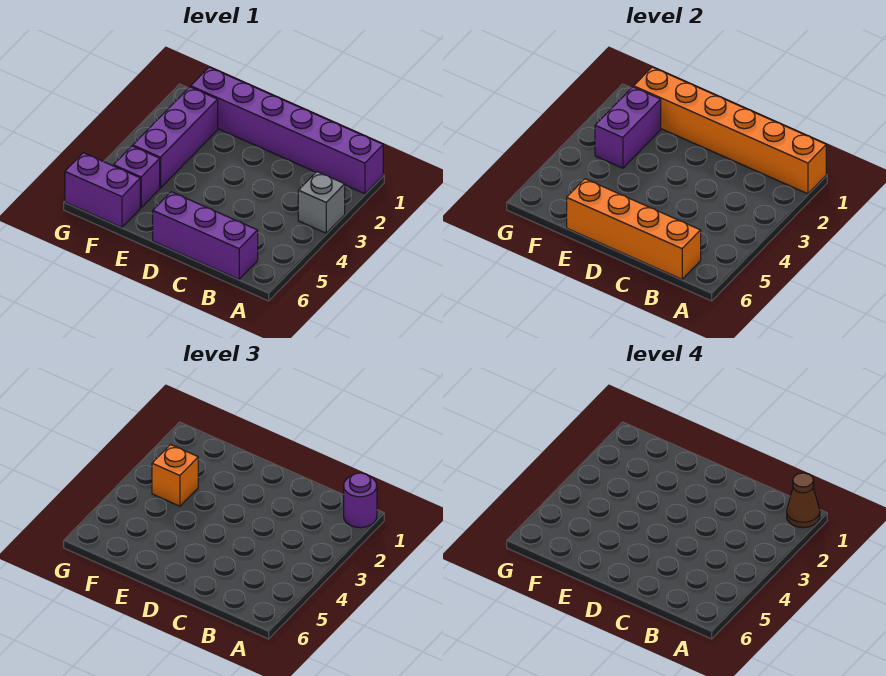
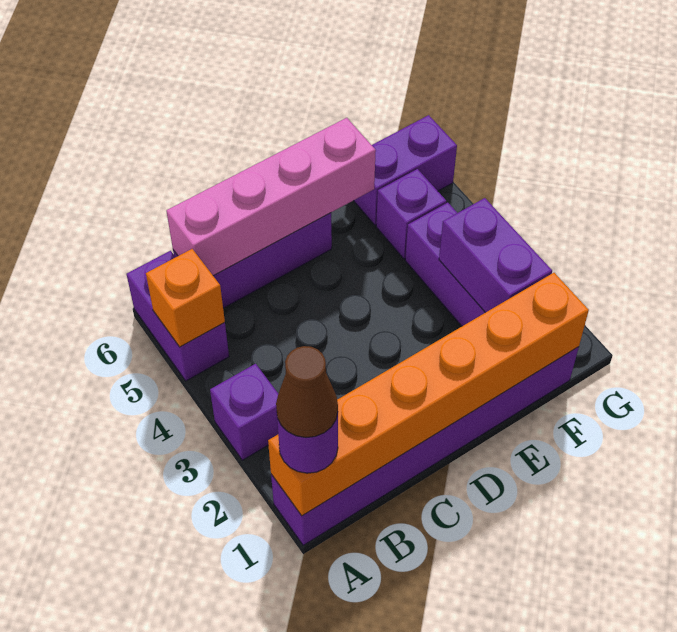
grey brick A3 level 1 -> purple brick A3 level 1
none -> purple brick A5:A6 level 1
orange brick B6:E6 level 2 -> pink brick B6:E6 level 2
orange brick F3 level 3 -> orange brick A5 level 2

